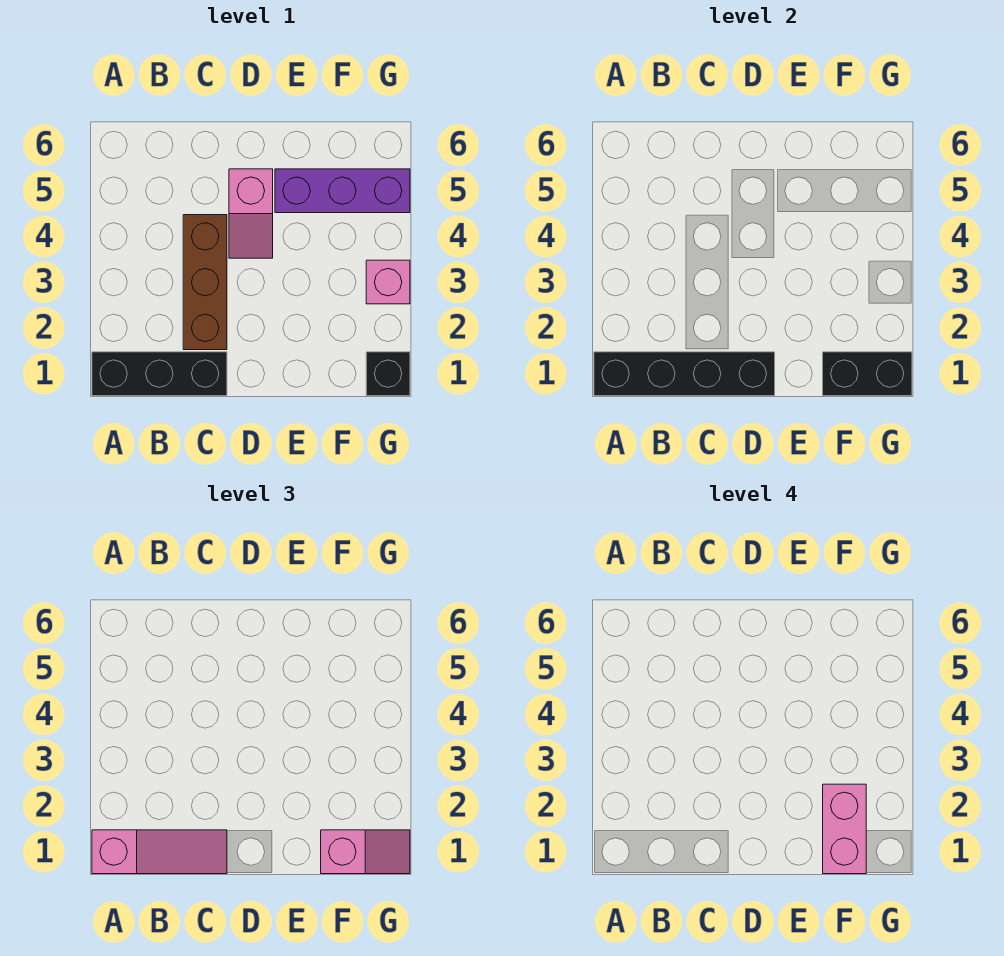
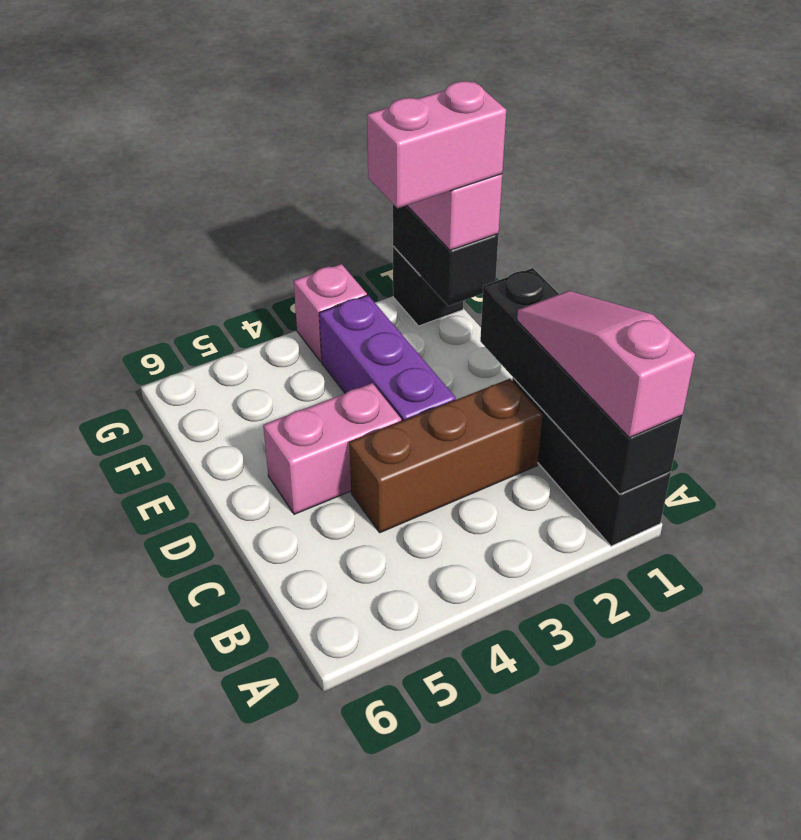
pink slope D4:D5 level 1 top 5 -> pink brick D4:D5 level 1
purple brick E5:G5 level 1 -> purple brick D3:F3 level 1

